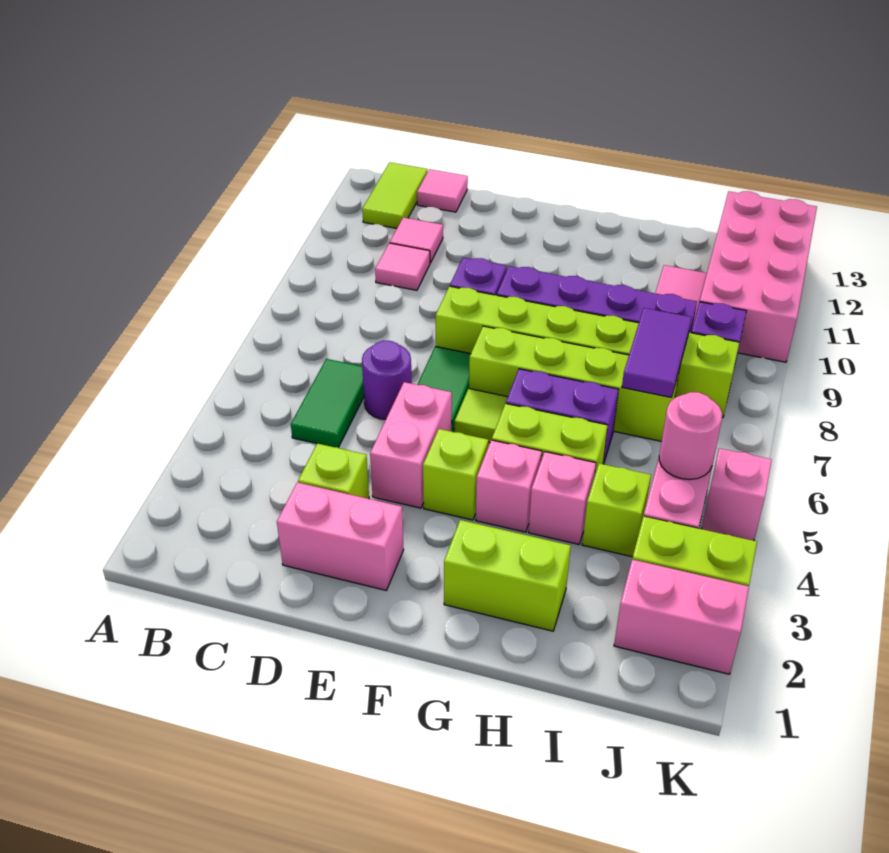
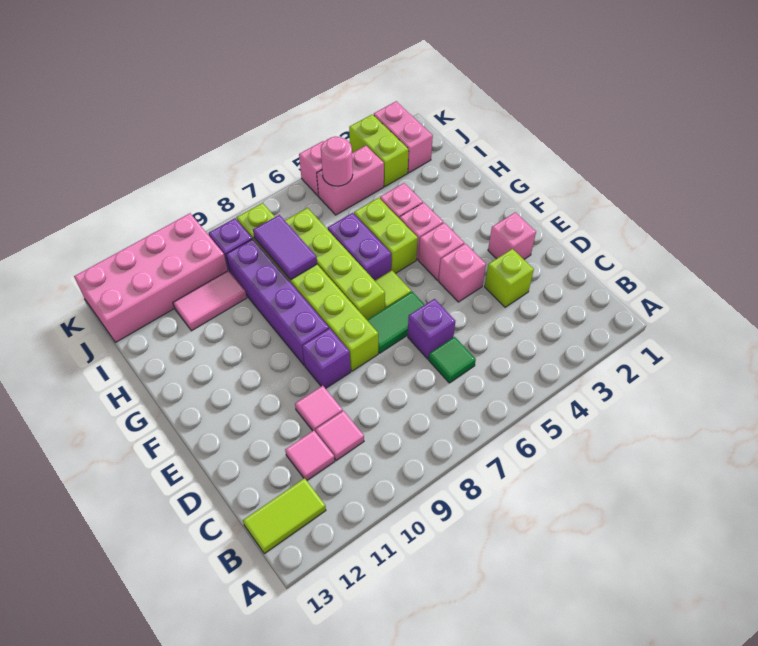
green tile C5:C6 level 1 -> green tile C6 level 1
pink tile C13 level 1 -> pink tile D10 level 1
pink brick D2:E2 level 1 -> pink brick E2 level 1
purple round brick D6 level 1 -> purple brick D6 level 1
pink brick E4:E5 level 1 -> pink brick E4 level 1
lime brick F4 level 1 -> pink brick F4 level 1
lime brick G2:H2 level 1 -> none
lime brick I4 level 1 -> none
purple tile I7:I8 level 2 -> purple tile H8:I8 level 2

